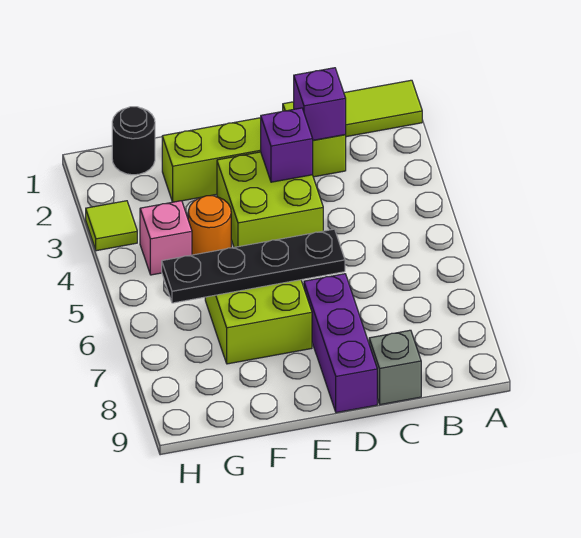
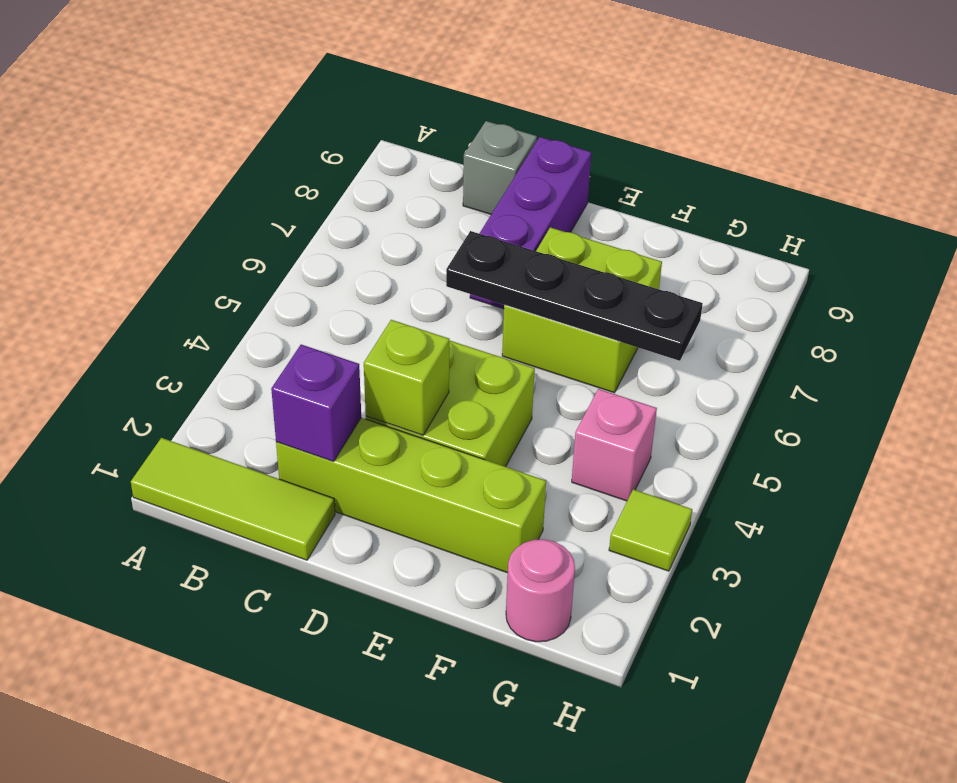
purple brick D3 level 2 -> lime brick D3 level 2
orange round brick F4 level 1 -> none
black round brick G1 level 1 -> pink round brick G1 level 1

